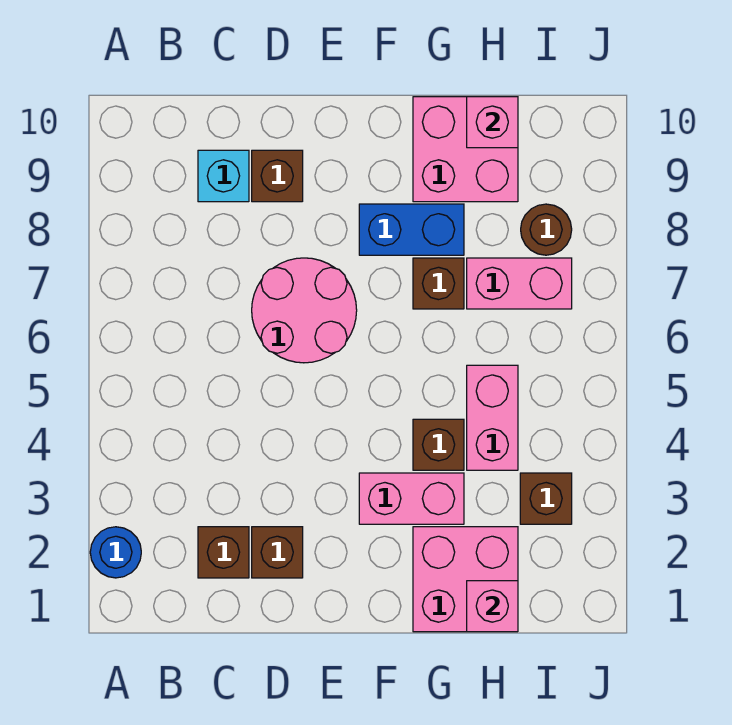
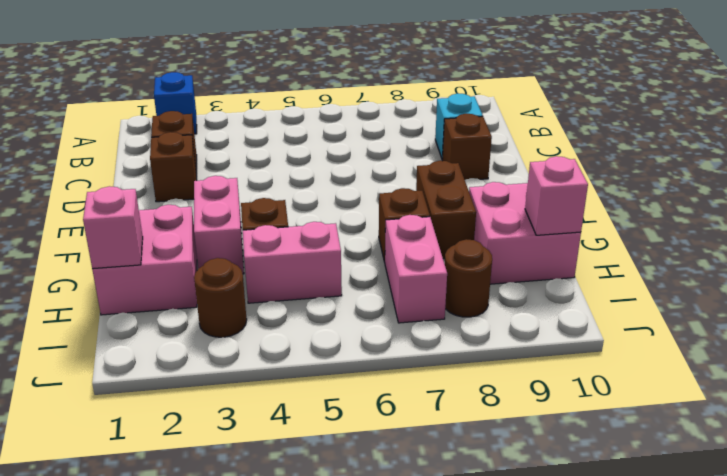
blue round brick A2 level 1 -> blue brick A2 level 1
pink round brick D6:E7 level 1 -> none
blue brick F8:G8 level 1 -> brown brick F8:G8 level 1
brown brick I3 level 1 -> brown round brick I3 level 1

